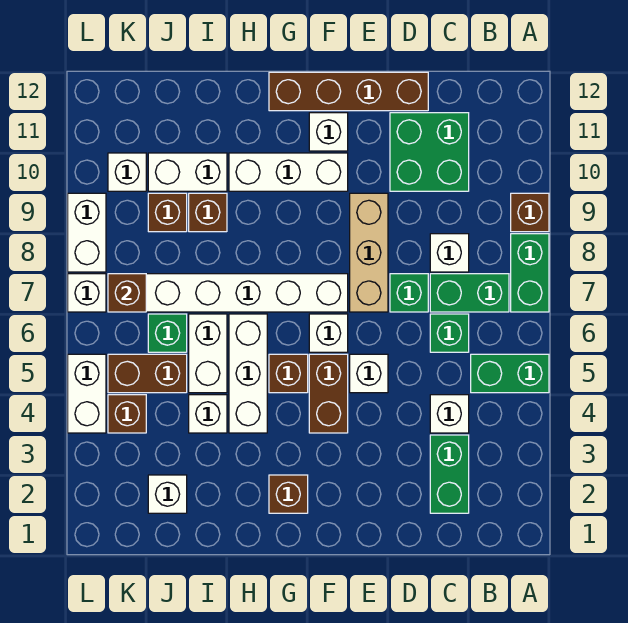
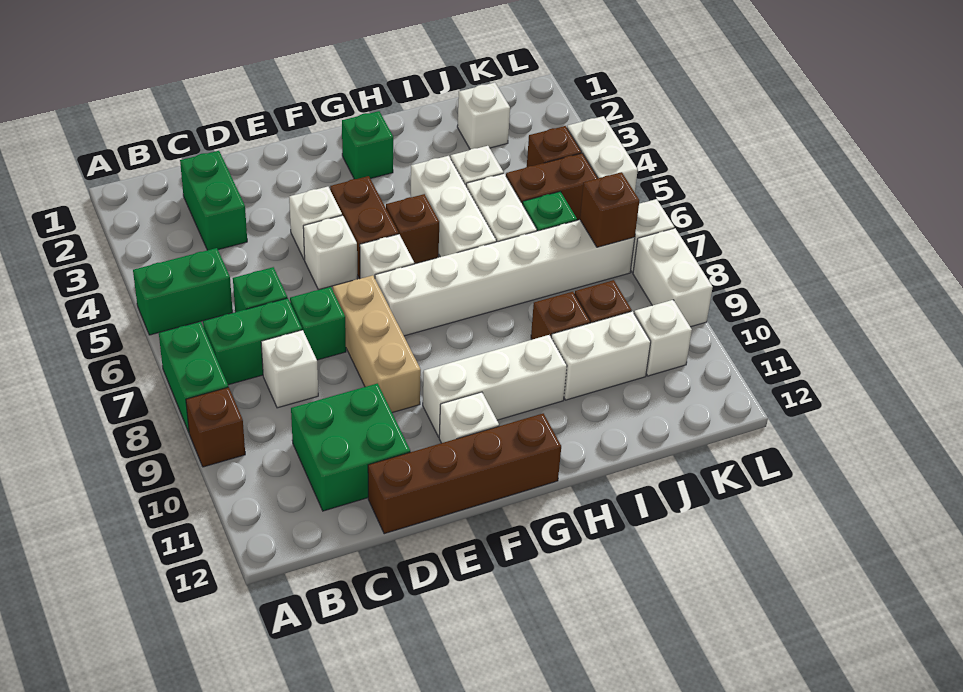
white brick C4 level 1 -> white brick E4 level 1
brown brick G2 level 1 -> green brick G2 level 1

